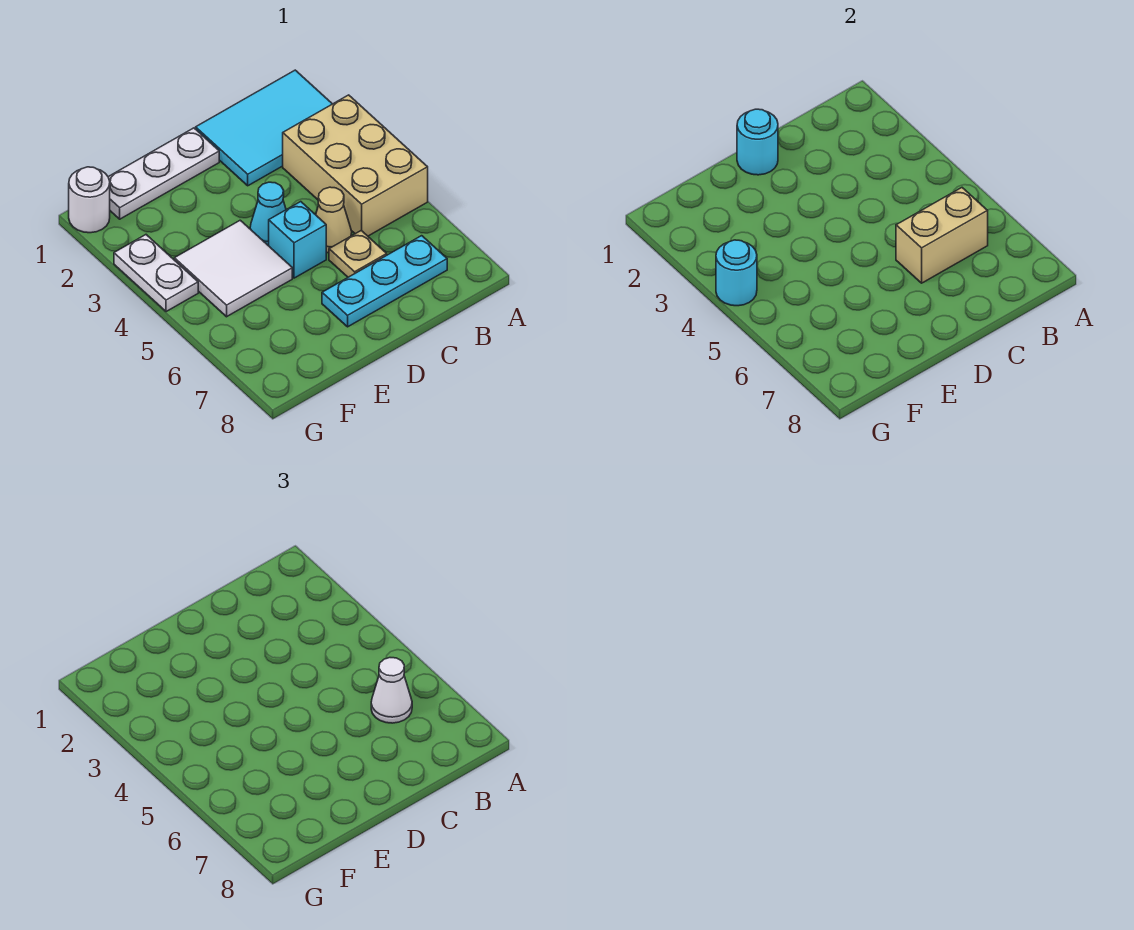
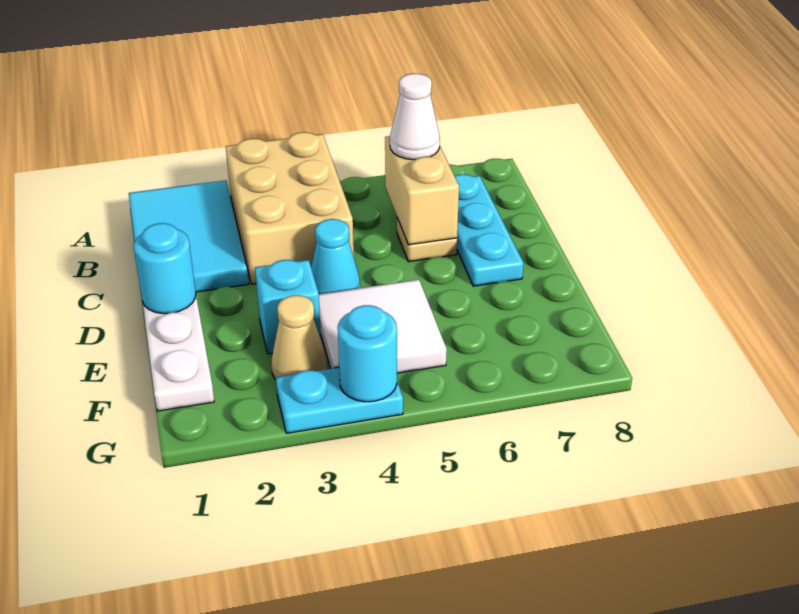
tan brick A3:B5 level 1 -> tan brick A3:C4 level 1
tan cone C5 level 1 -> tan cone F3 level 1
cyan brick D5 level 1 -> cyan brick E3 level 1
white round brick G1 level 1 -> none
white plate G3:G4 level 1 -> cyan plate G3:G4 level 1

